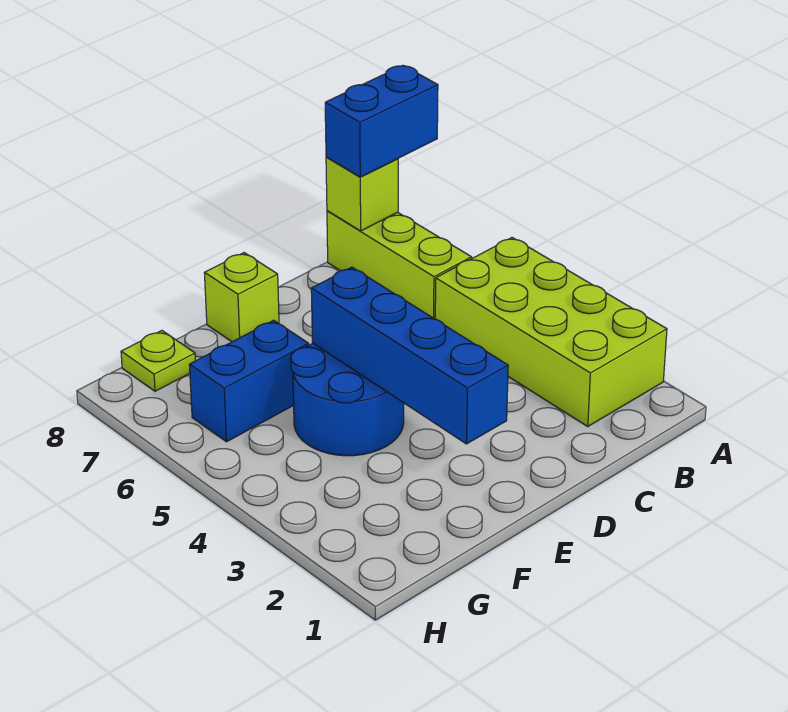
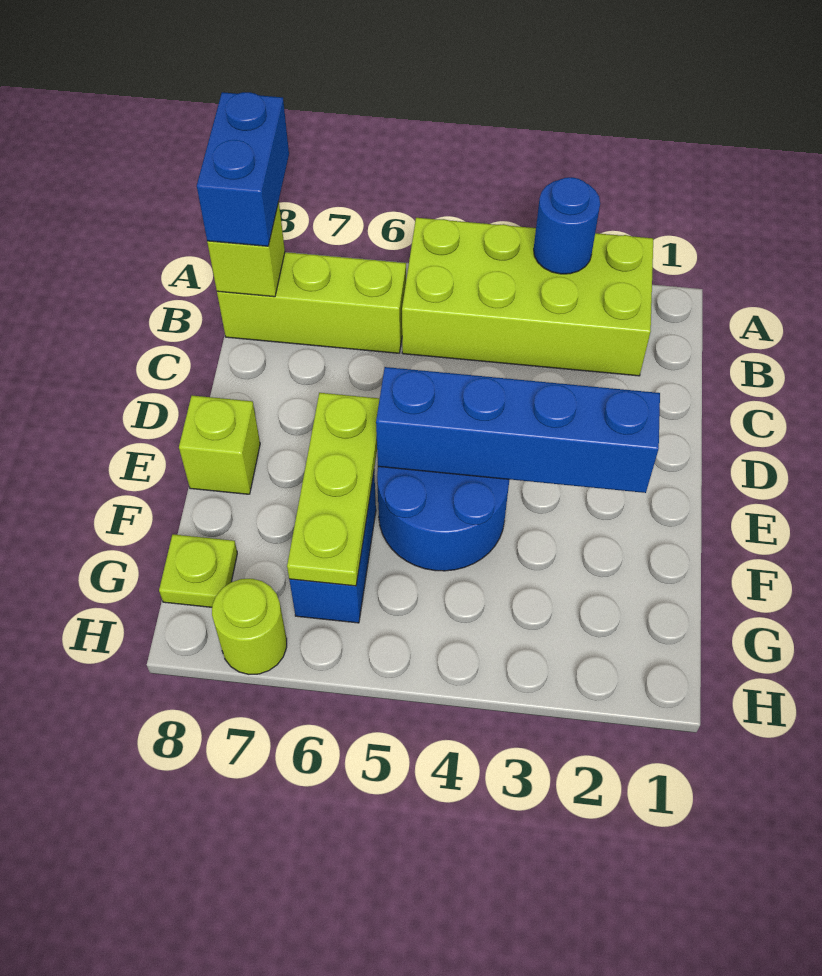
none -> blue round brick A3 level 2
none -> lime plate E6:G6 level 2
none -> lime round brick H7 level 1

